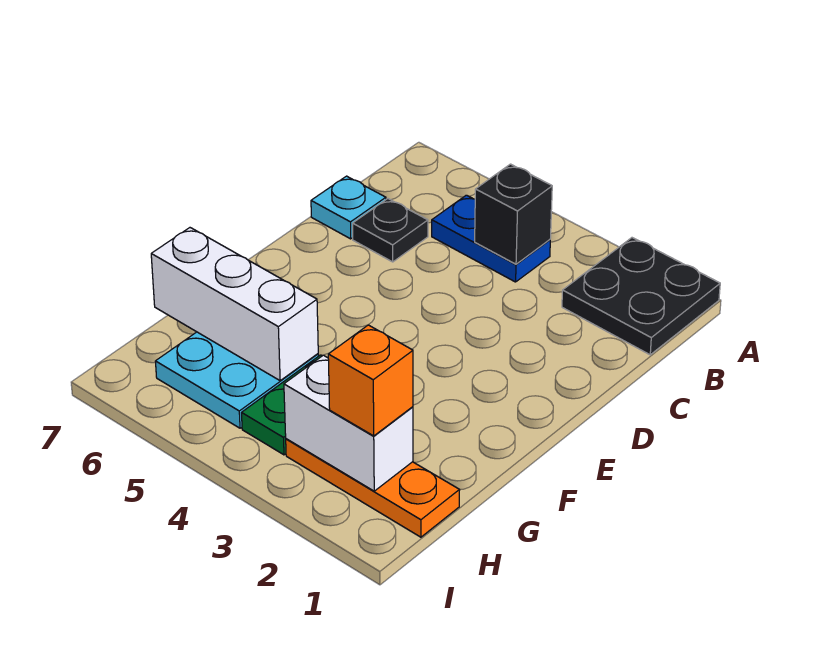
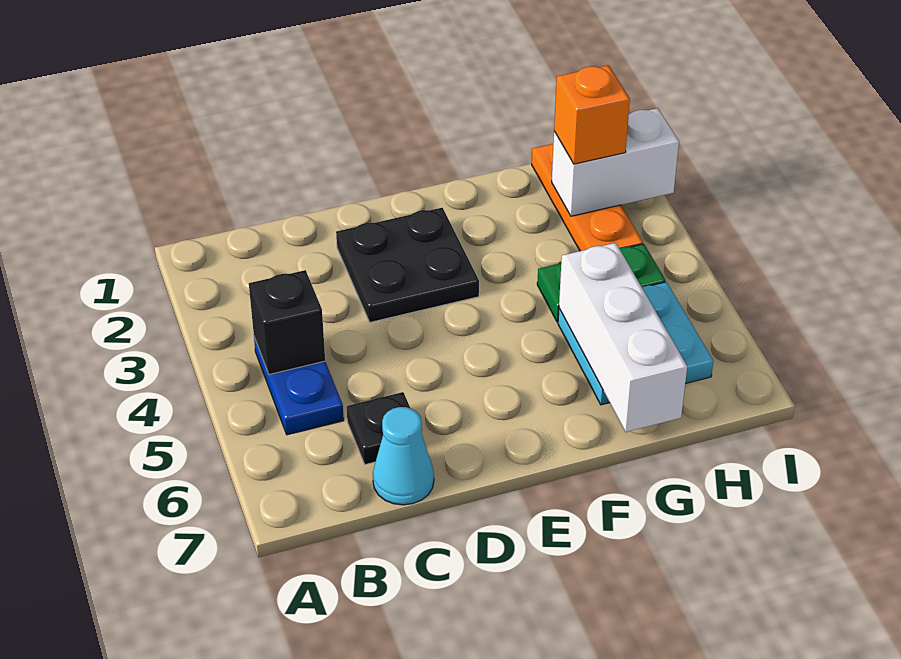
black plate A1:B2 level 1 -> black plate D2:E3 level 1
cyan plate C7 level 1 -> cyan cone C7 level 1
white brick H2:H3 level 2 -> white brick H2:I2 level 2

